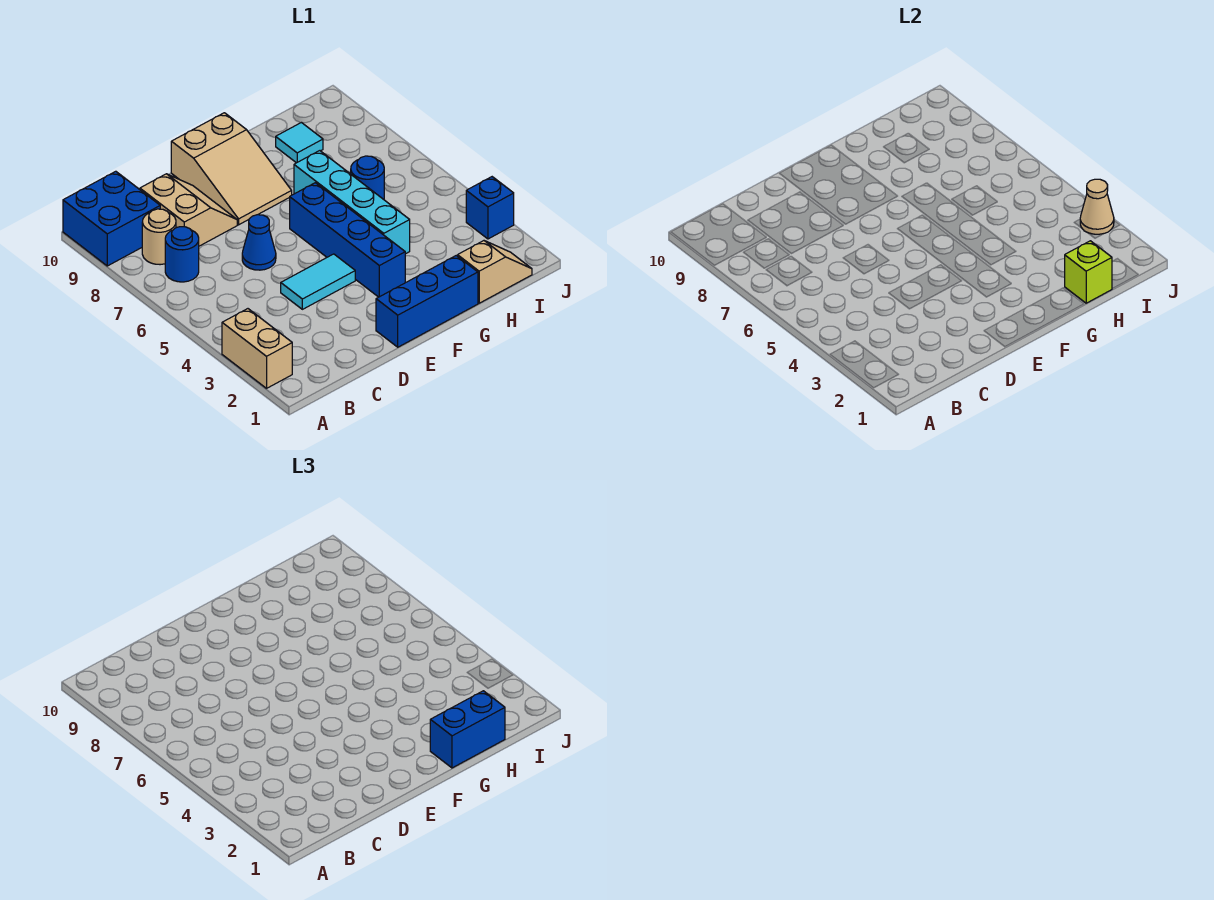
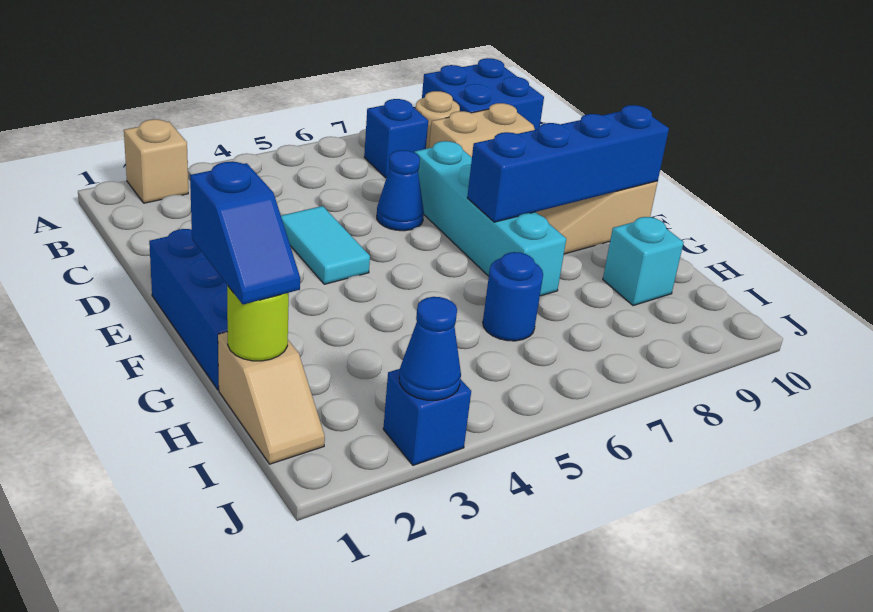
tan brick A2:A3 level 1 -> tan brick A2 level 1
blue round brick B7 level 1 -> blue brick B7 level 1
blue brick F3:F6 level 1 -> blue brick F7:F10 level 2
blue brick G1:H1 level 3 -> blue slope G1:H1 level 3 top G
cyan brick G4:G7 level 1 -> cyan brick D7:G7 level 1
lime brick H1 level 2 -> lime round brick H1 level 2
cyan tile H9 level 1 -> cyan brick H9 level 1
tan cone J3 level 2 -> blue cone J3 level 2

